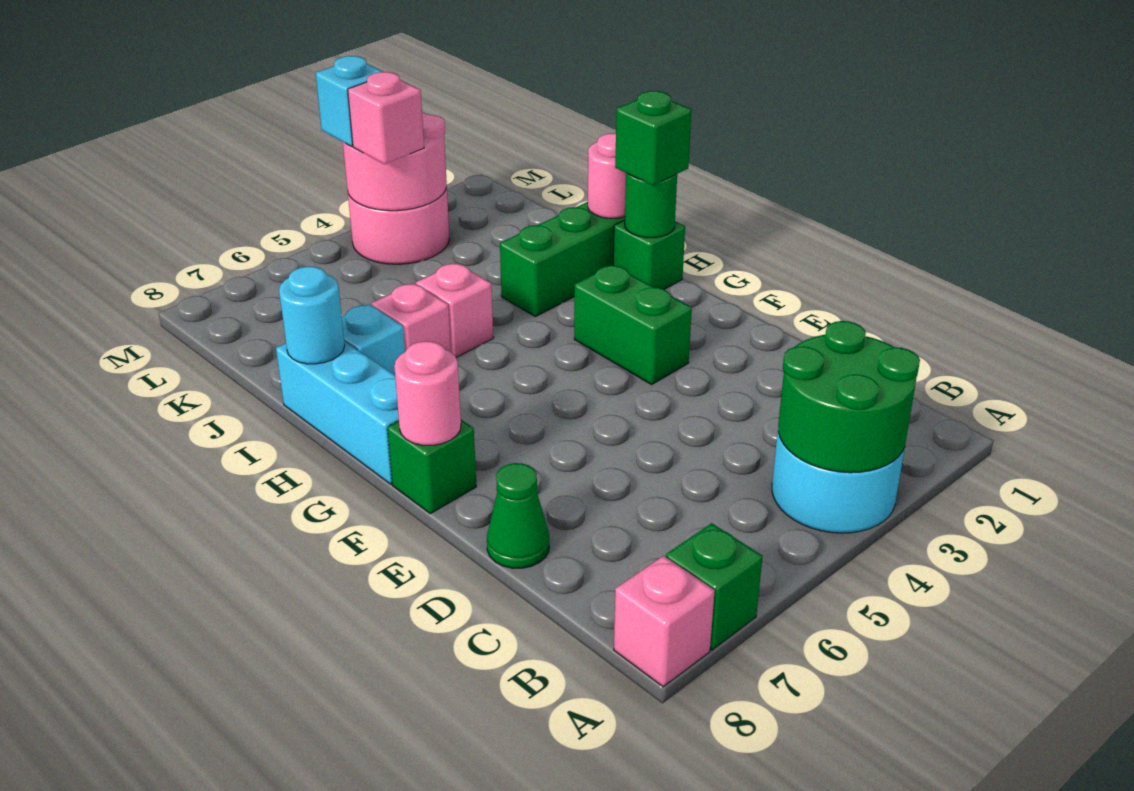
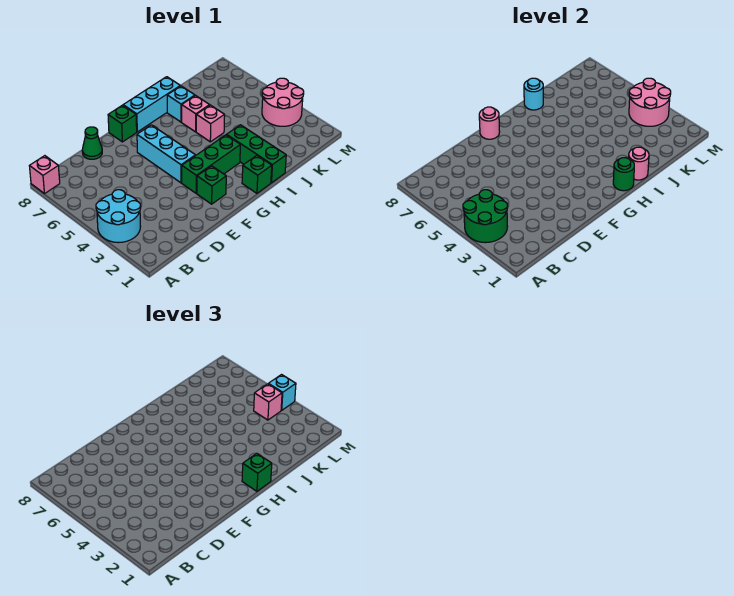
green brick A7 level 1 -> green brick F2 level 1
green brick F3:G3 level 1 -> green brick F3:H3 level 1
none -> cyan brick F4:F6 level 1

